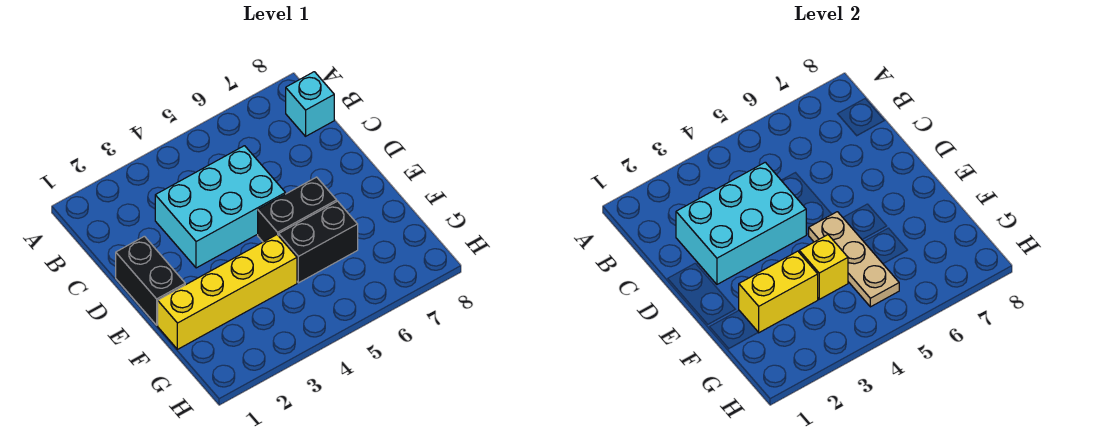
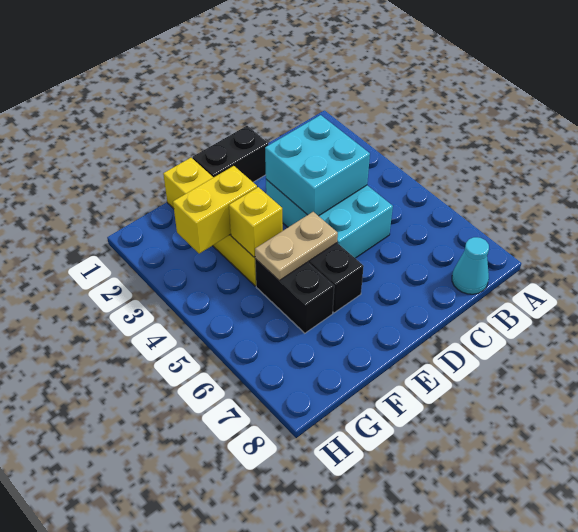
cyan brick B8 level 1 -> cyan cone B8 level 1
cyan brick C2:D4 level 2 -> cyan brick C3:D4 level 2
tan plate E5:G5 level 2 -> tan plate E5:F5 level 2
yellow brick F2:F3 level 2 -> yellow brick F3:G3 level 2

